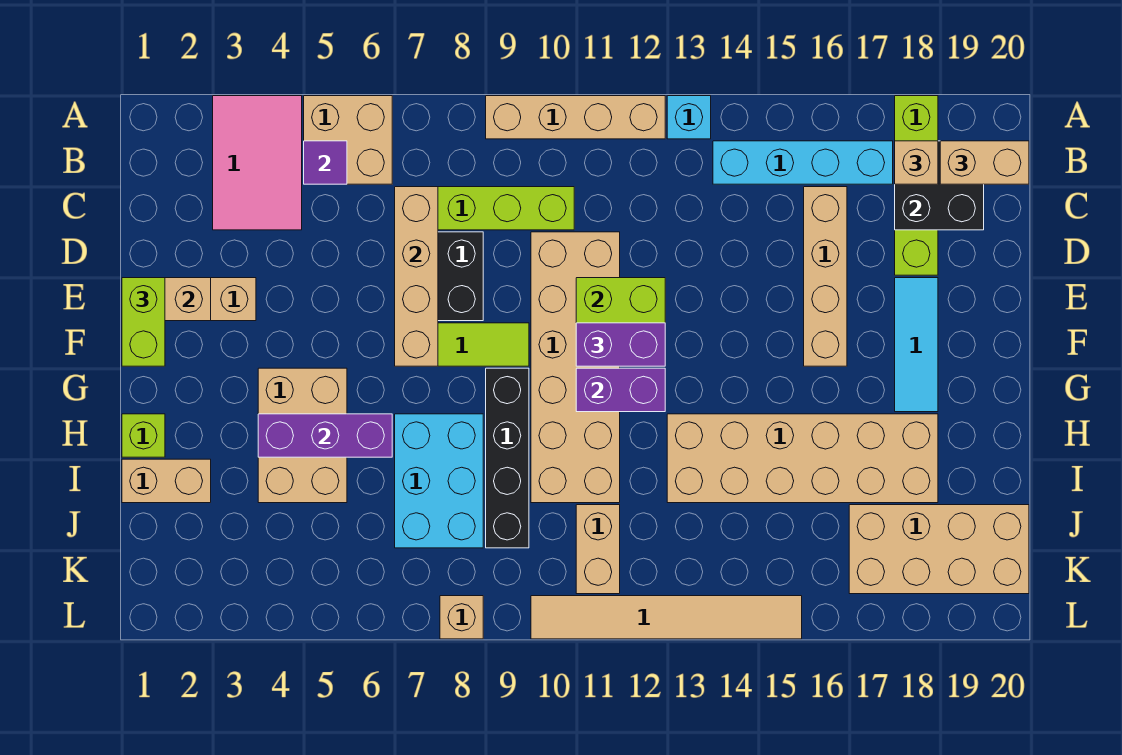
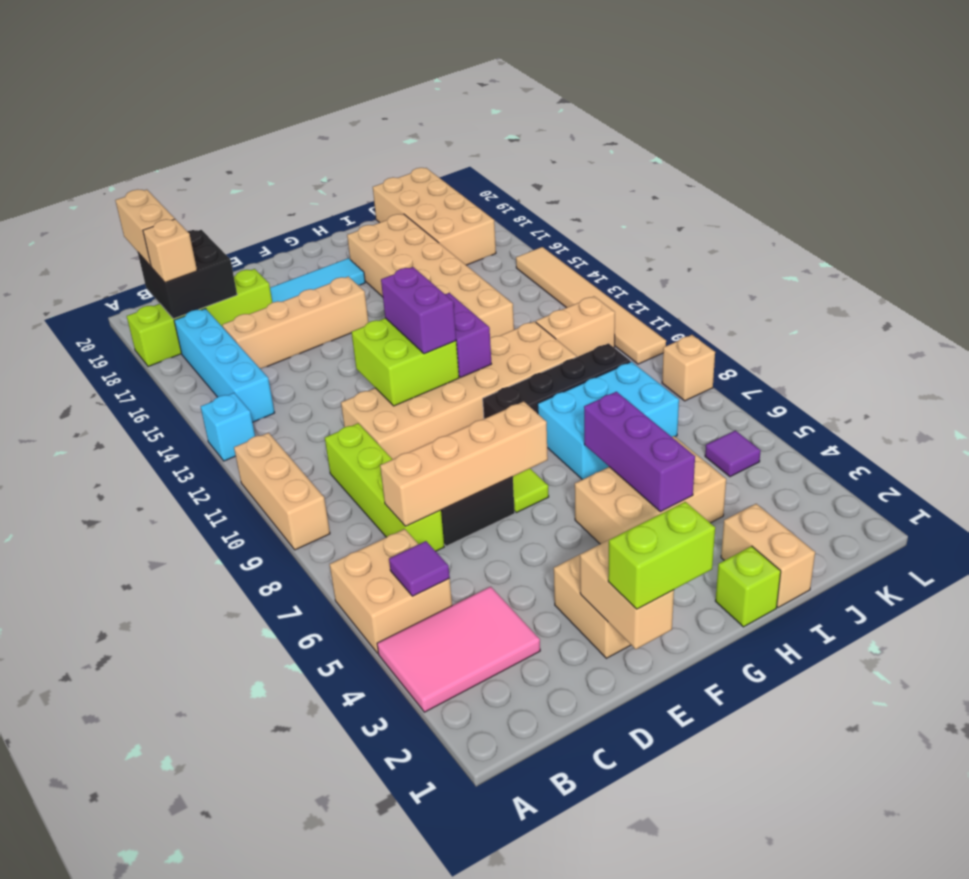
tan brick A9:A12 level 1 -> tan brick A9:A11 level 1
none -> purple tile K5 level 1

